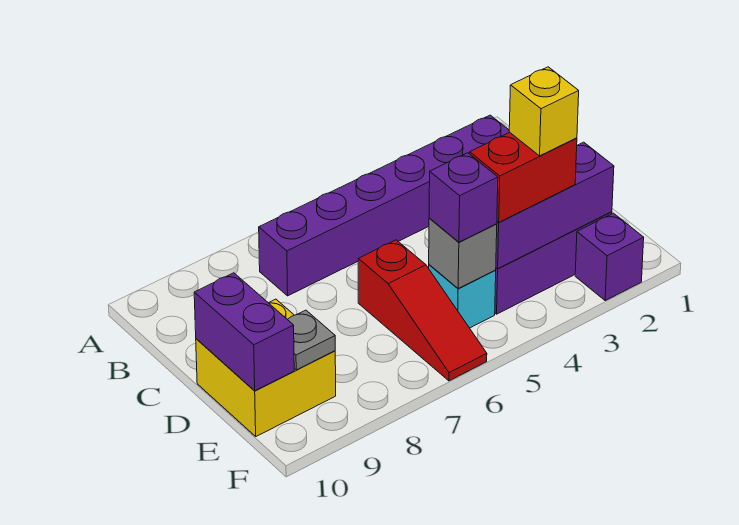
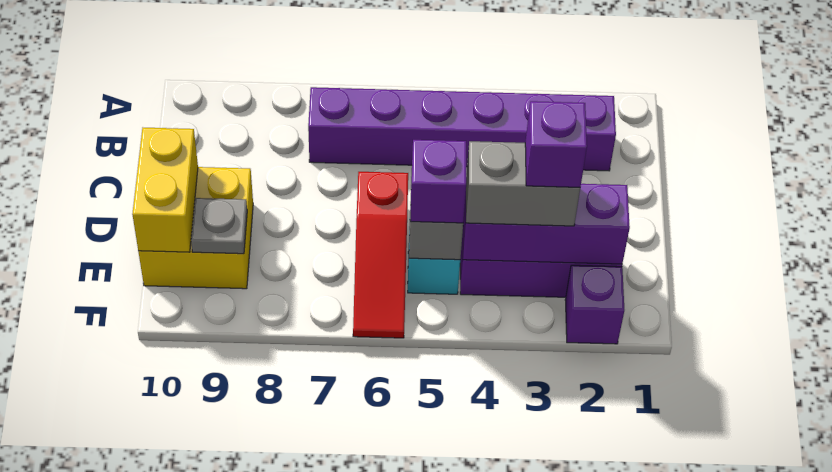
purple brick D10:E10 level 2 -> yellow brick D10:E10 level 2
red brick E3:E4 level 3 -> grey brick E3:E4 level 3
yellow brick E3 level 4 -> purple brick E3 level 4

